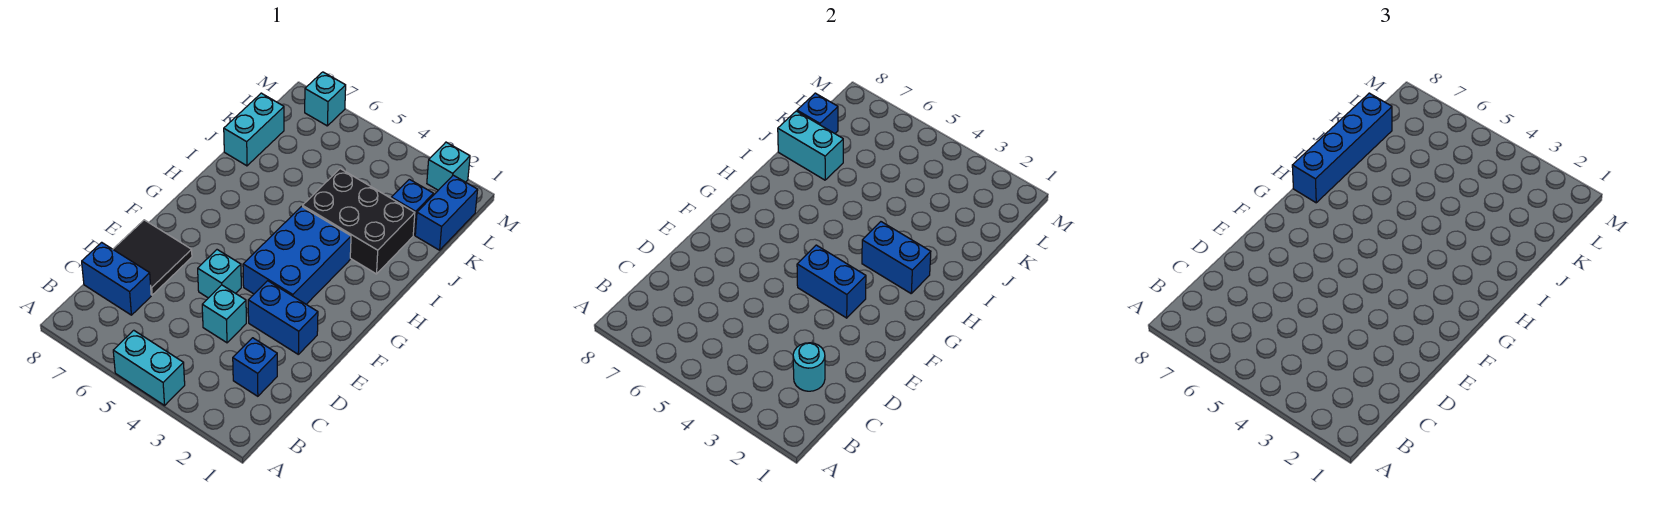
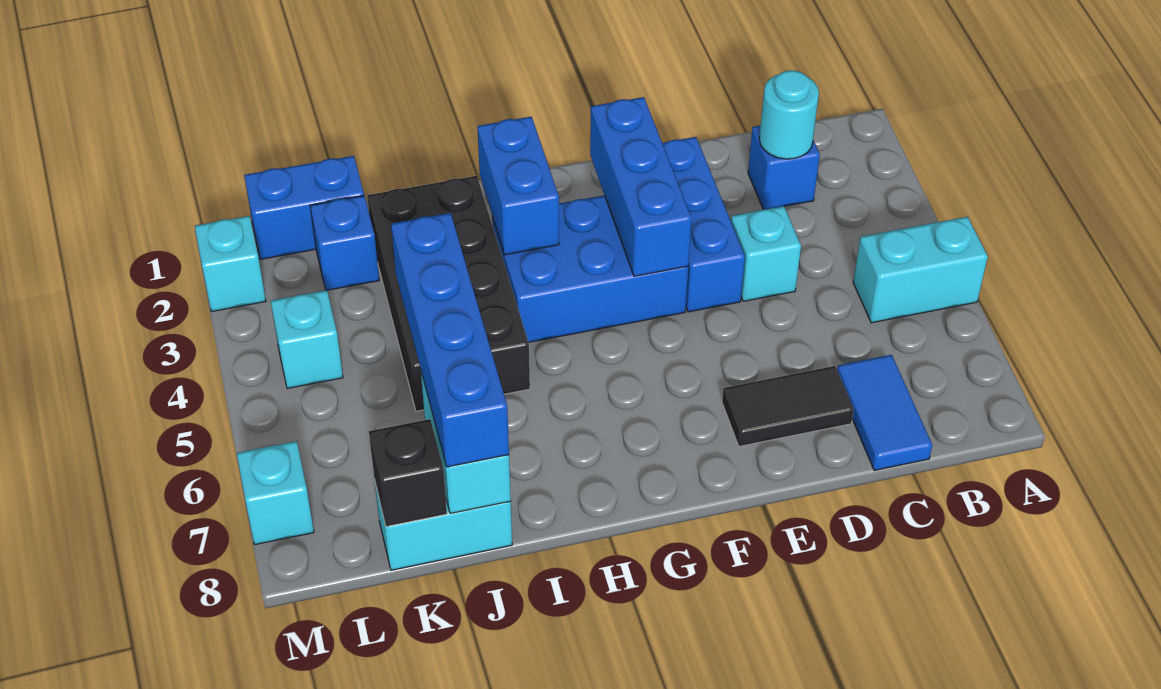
cyan brick A4:A5 level 1 -> cyan brick A5:B5 level 1
blue brick C7:C8 level 1 -> blue tile C7:C8 level 1
black tile D7:E8 level 1 -> black tile D7:E7 level 1
blue brick E2:E3 level 1 -> blue brick E2:E4 level 1
cyan brick E5 level 1 -> cyan brick L4 level 1
blue brick F3:F4 level 2 -> blue brick F2:F4 level 2
blue brick H8:K8 level 3 -> blue brick J5:J8 level 3
black brick I2:J4 level 1 -> black brick I2:J5 level 1
blue brick K8 level 2 -> black brick K8 level 2

